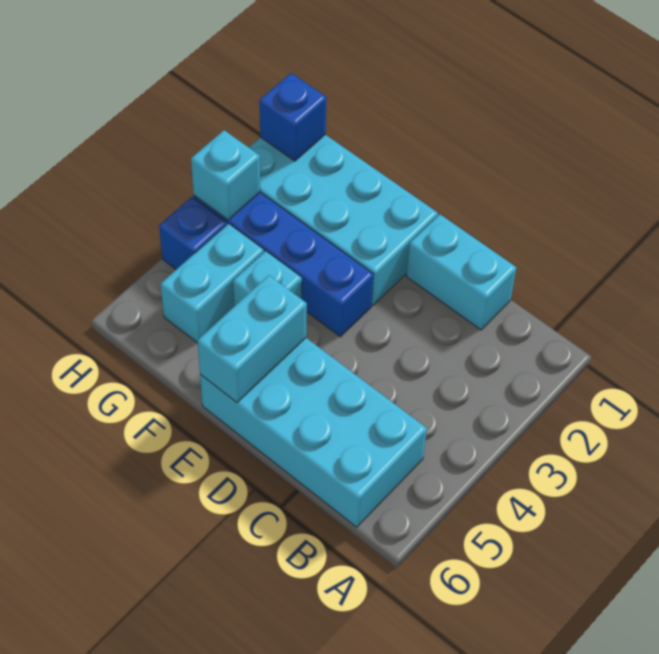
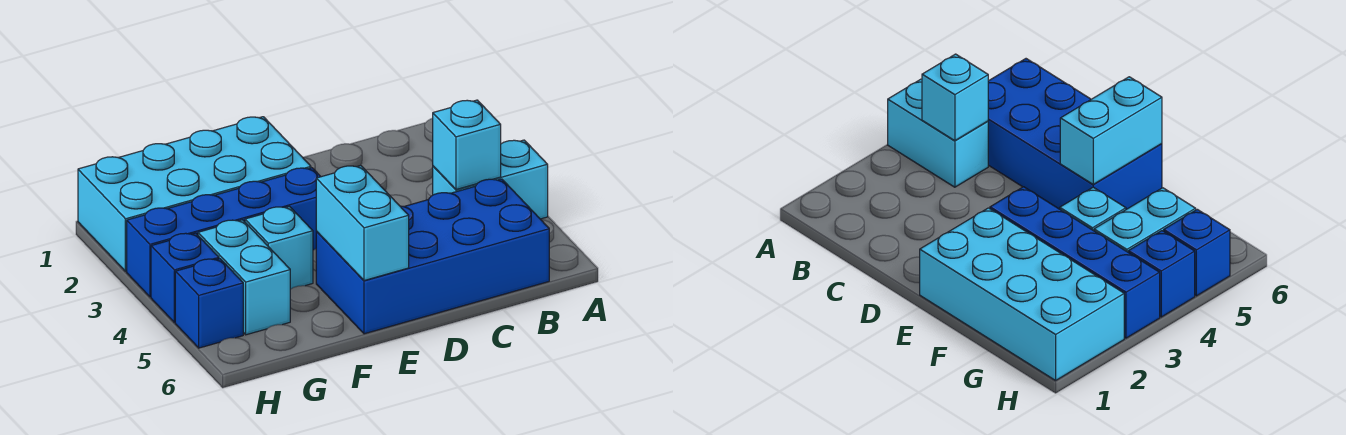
cyan brick B5:E6 level 1 -> blue brick B5:E6 level 1
cyan brick C1:D1 level 1 -> cyan brick A4:B4 level 1
blue brick H1 level 2 -> blue brick H5 level 1
cyan brick H3 level 2 -> cyan brick B4 level 2

